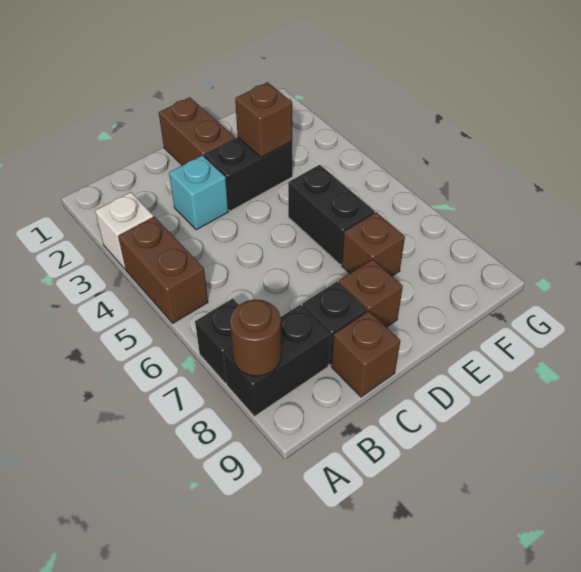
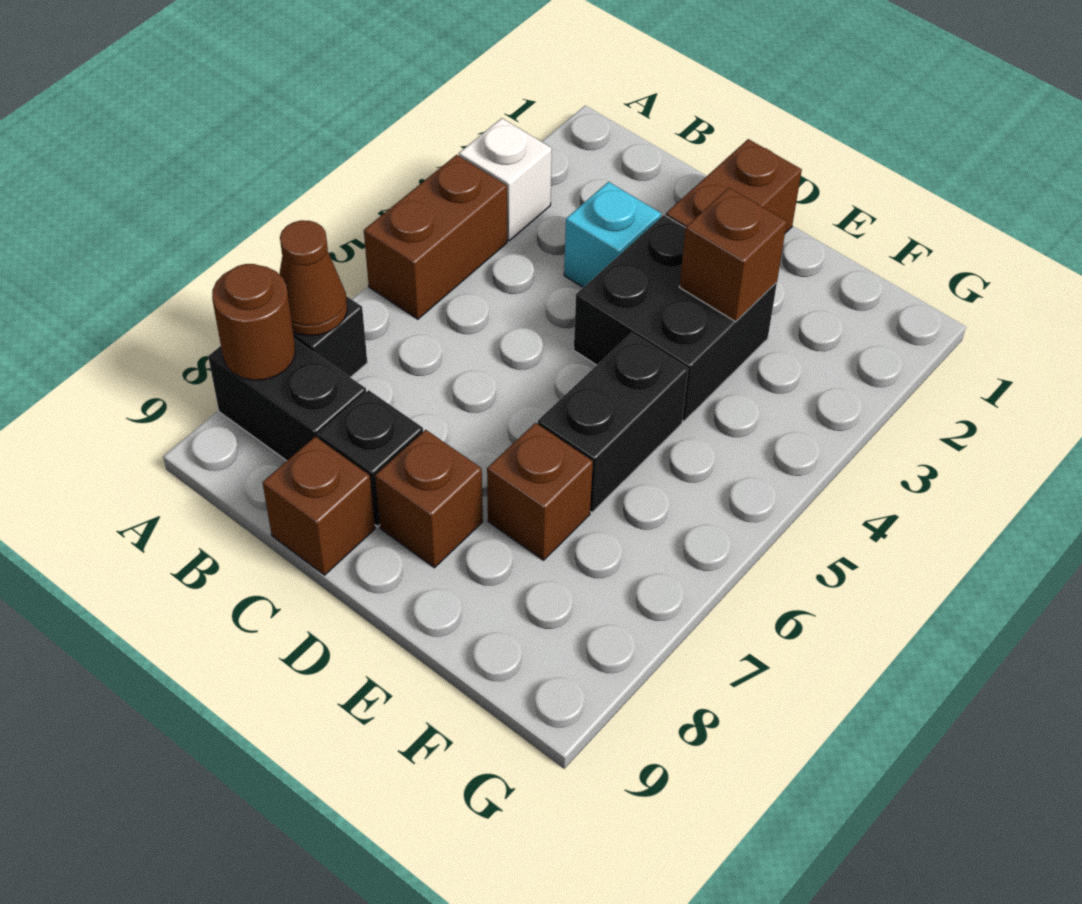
none -> brown cone A7 level 2
black brick D3:E3 level 1 -> black brick D3:E4 level 1

